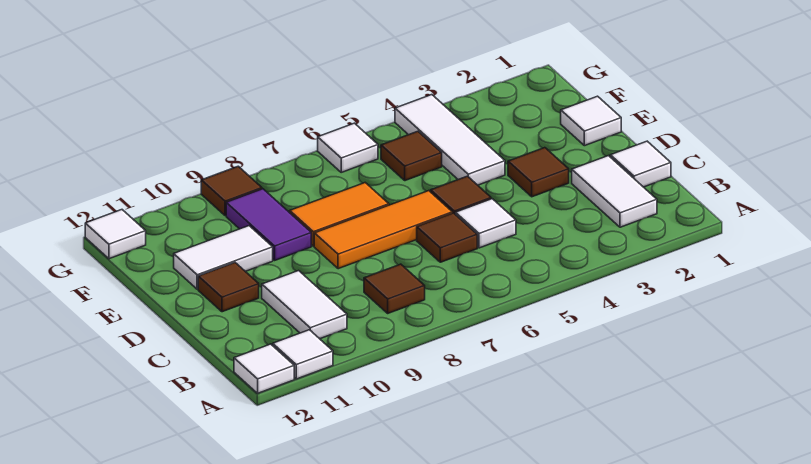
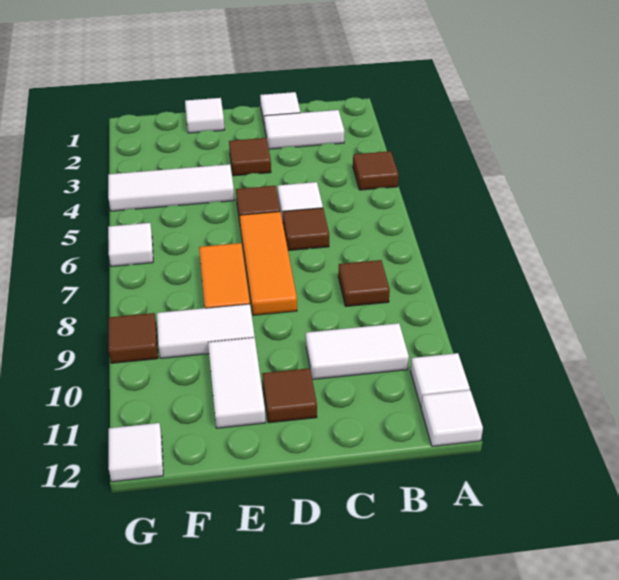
purple tile E9:F9 level 1 -> white tile E9:F9 level 1
brown tile F5 level 1 -> brown tile A4 level 1

